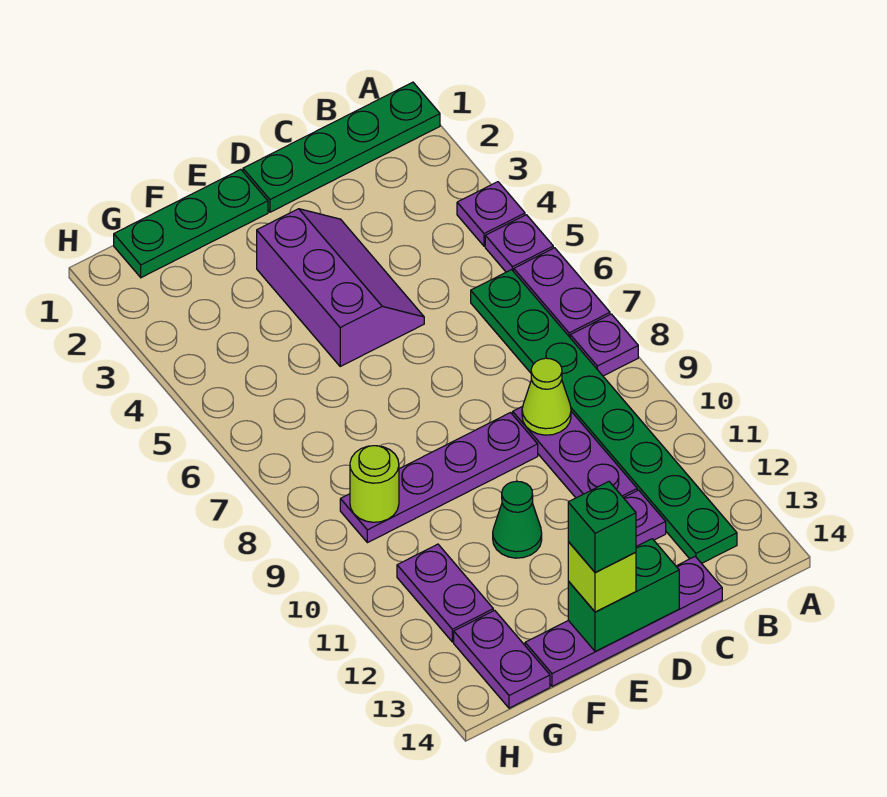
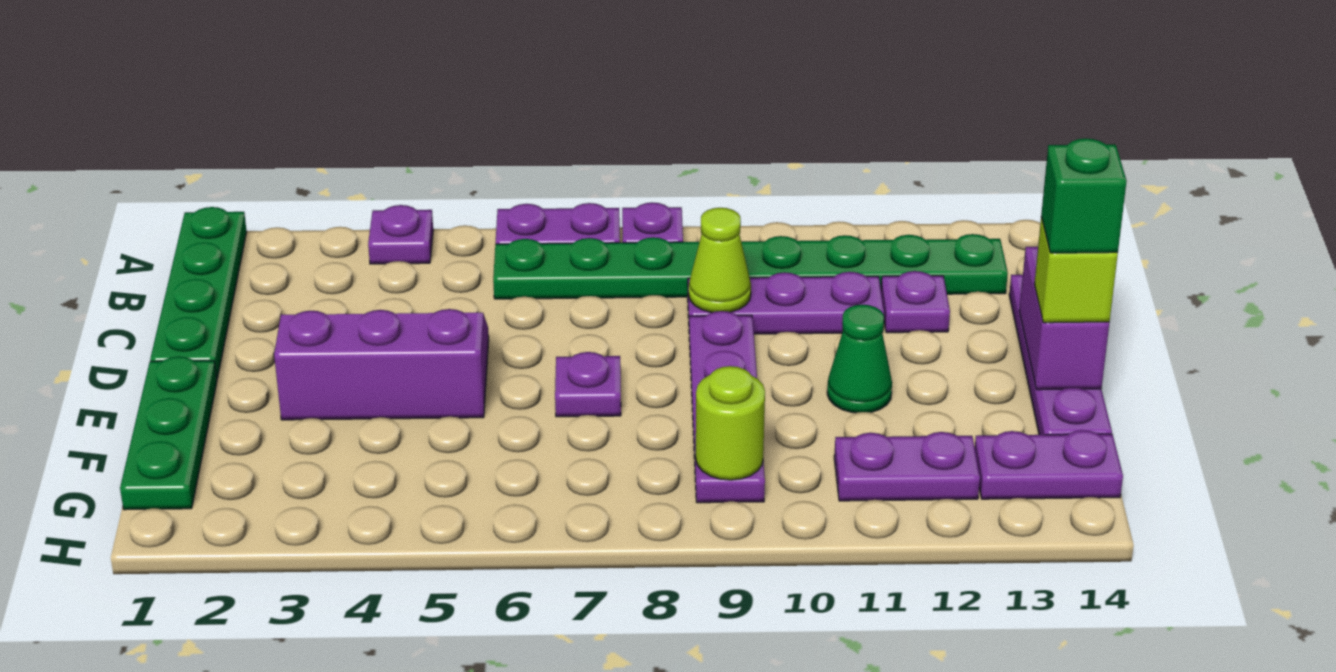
purple plate A5 level 1 -> purple plate E7 level 1
green brick D14:E14 level 2 -> purple brick D14:E14 level 2

